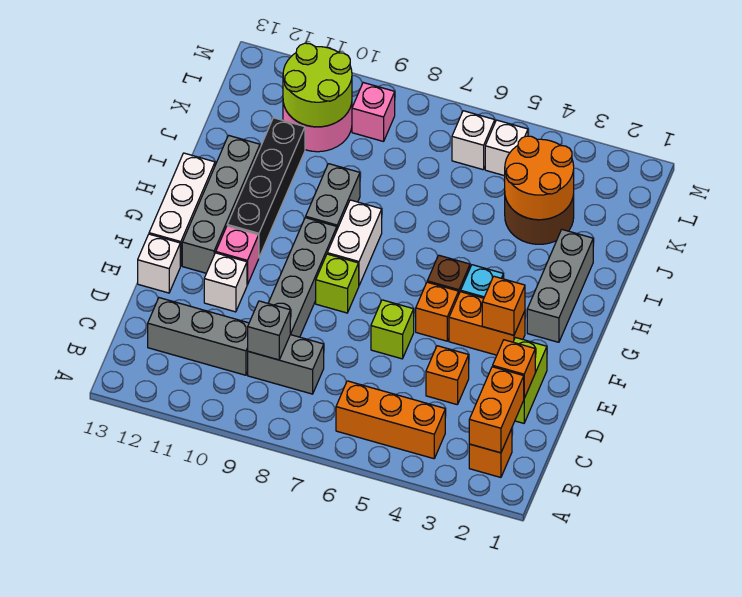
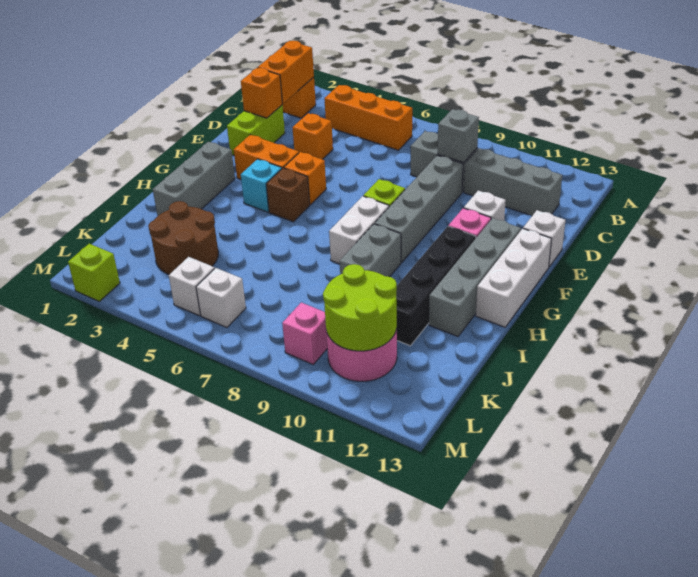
lime brick E6 level 1 -> lime brick M2 level 1
orange brick F3 level 2 -> none
orange round brick J3:K4 level 2 -> none

